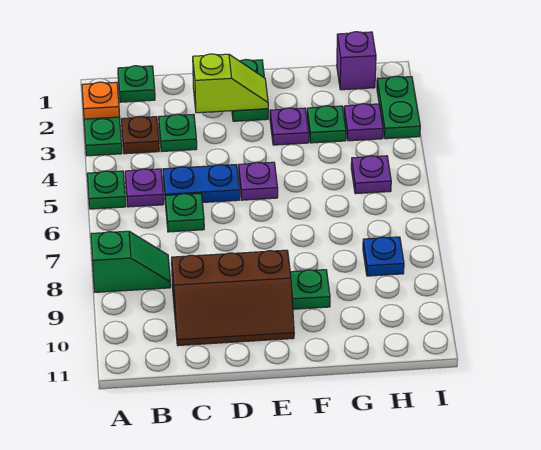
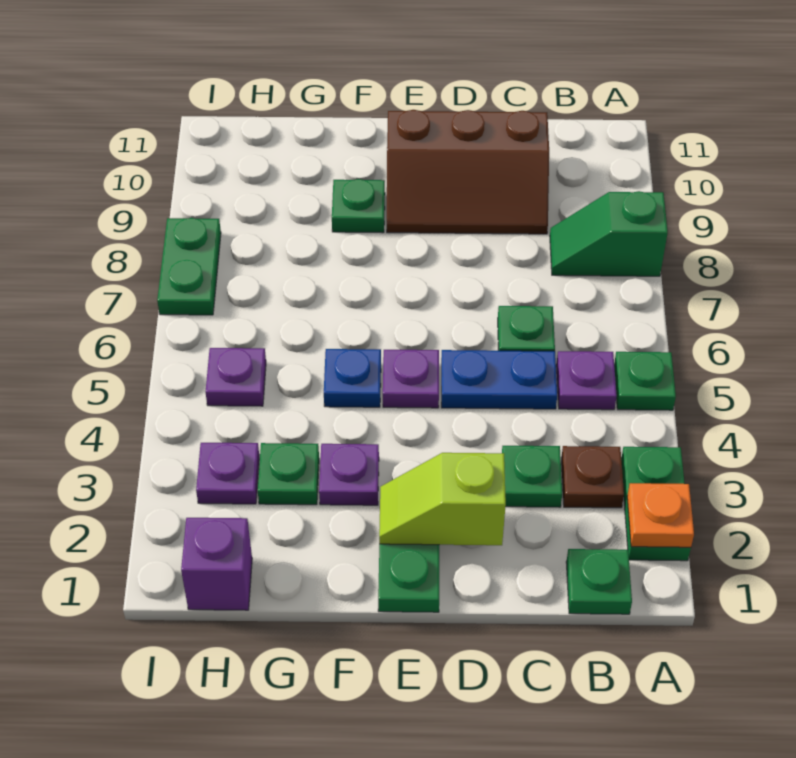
brown slope C9:E10 level 1 top 9 -> brown slope C9:E10 level 1 top 10
blue plate H8 level 1 -> blue plate F5 level 1
green plate I2:I3 level 1 -> green plate I7:I8 level 1

